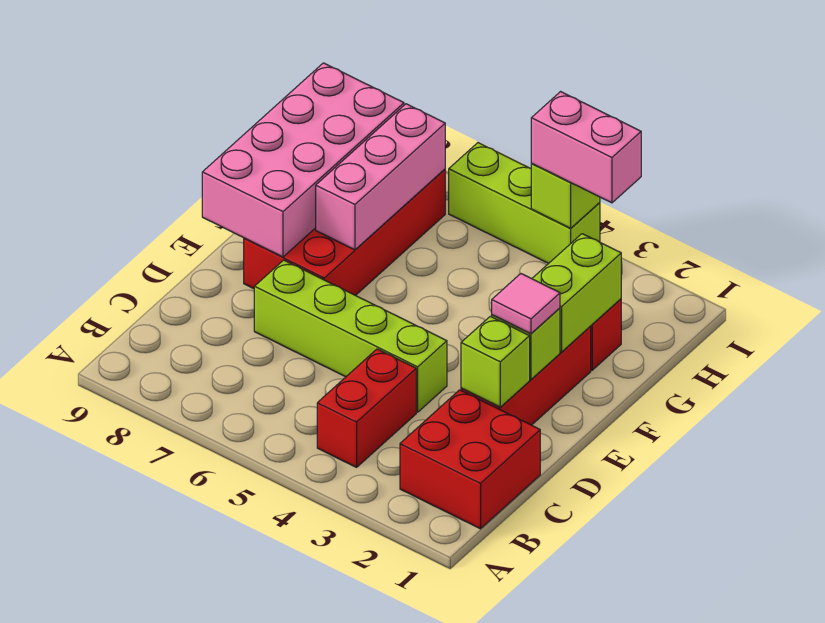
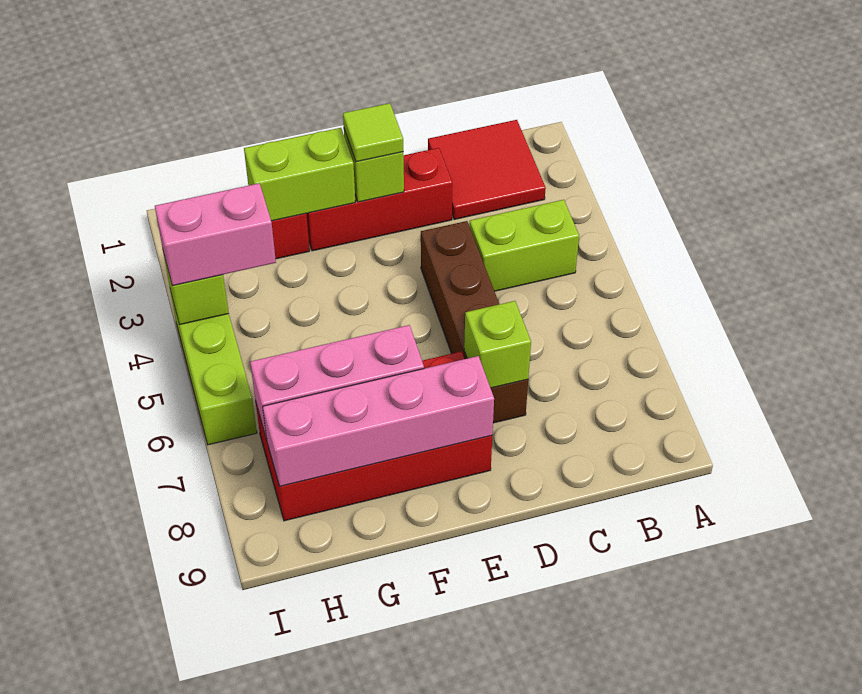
red brick B1:C2 level 1 -> red tile B1:C2 level 1
red brick B4:C4 level 1 -> lime brick B4:C4 level 1
lime brick D2 level 2 -> lime brick D7 level 2
lime brick D4:D7 level 1 -> brown brick D4:D7 level 1
pink tile E2 level 3 -> lime tile E2 level 3
pink brick E8:H9 level 2 -> pink brick E8:H8 level 2
pink brick I3:I4 level 3 -> pink brick H4:I4 level 3

